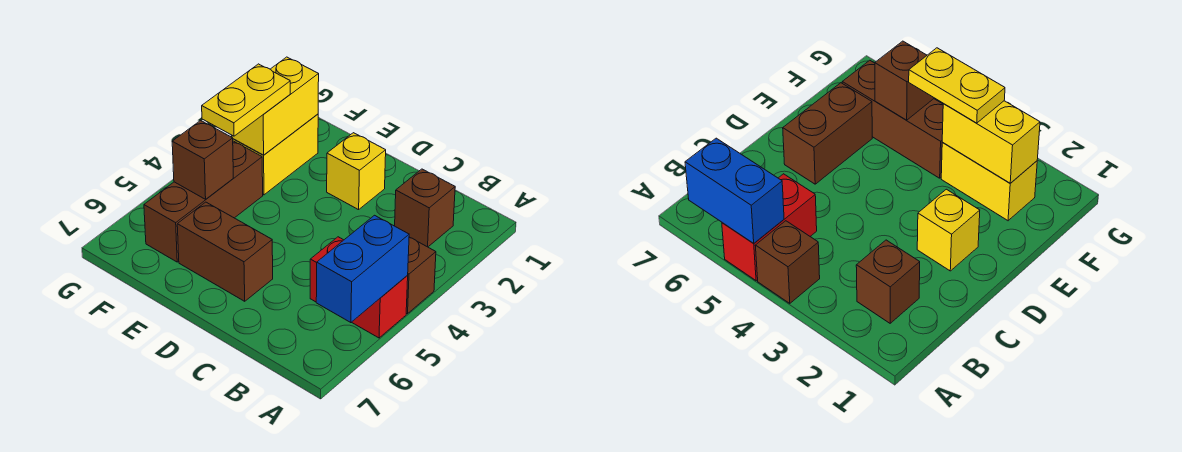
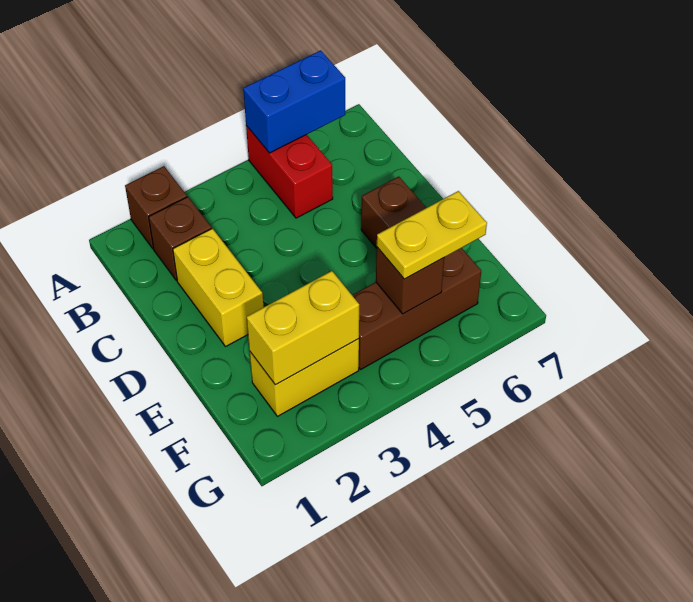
brown brick A4 level 1 -> brown brick A2 level 1
yellow brick D2 level 1 -> yellow brick C2:D2 level 1
yellow plate F3:F4 level 3 -> yellow plate F5:F6 level 3

